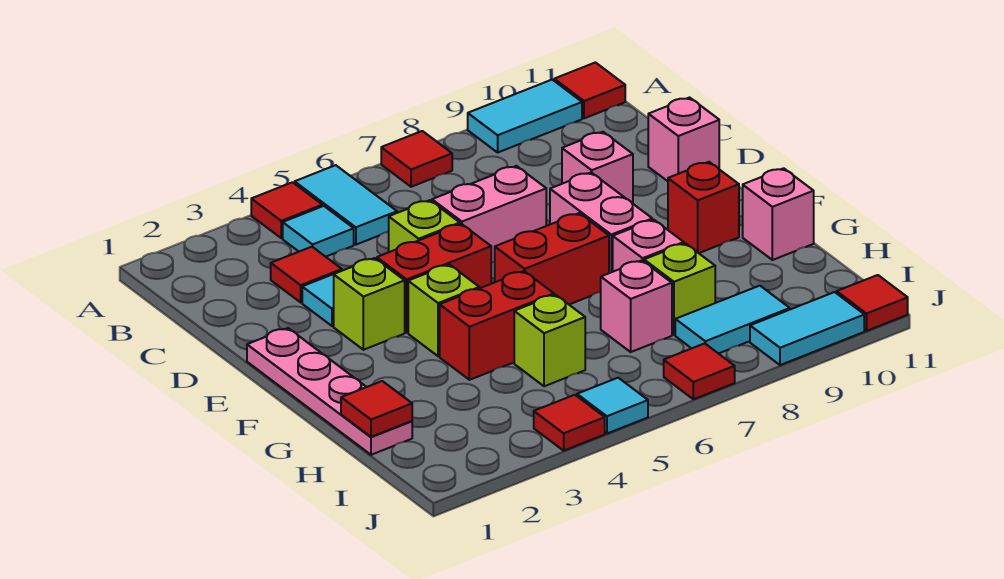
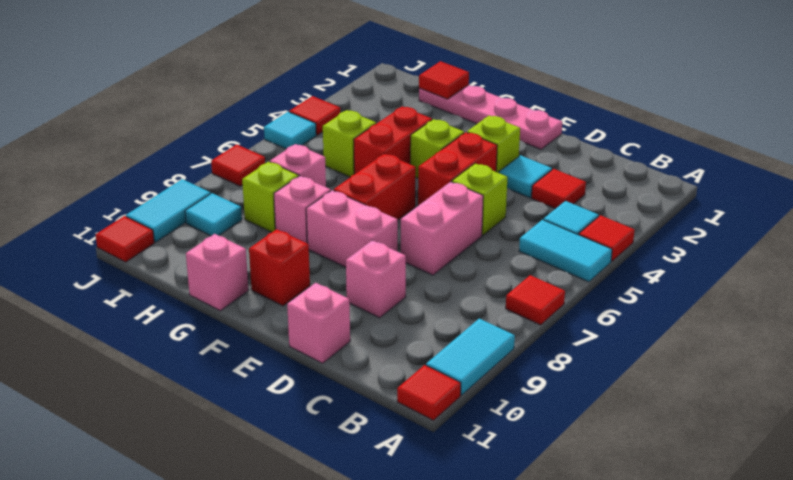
cyan tile I8:I9 level 1 -> cyan tile I9 level 1

